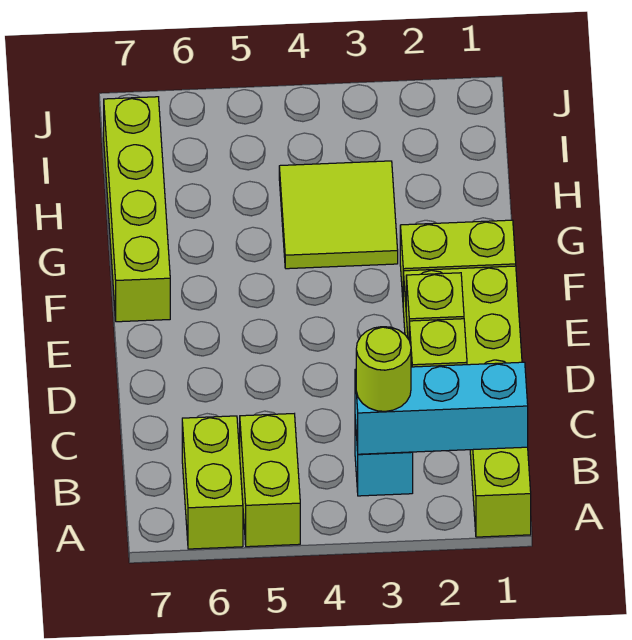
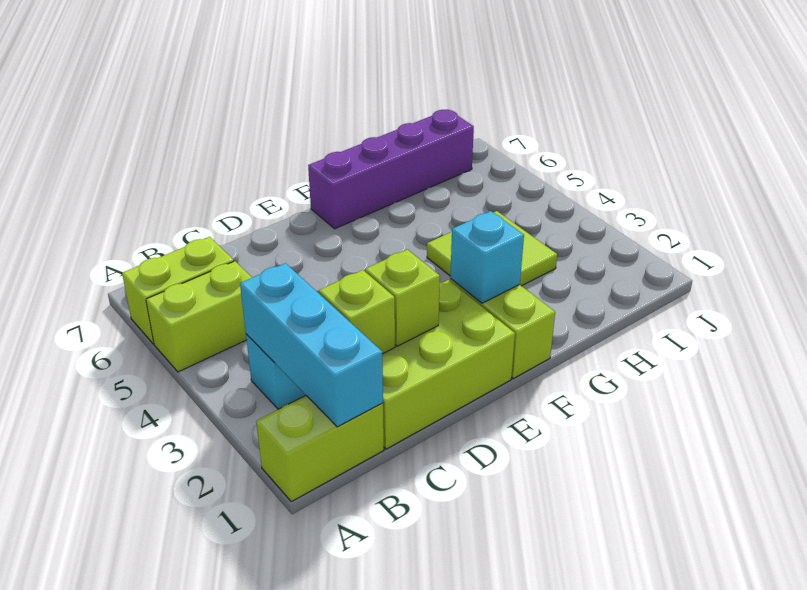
lime round brick B3 level 3 -> none
none -> cyan brick F2 level 2
lime brick F7:I7 level 1 -> purple brick F7:I7 level 1

